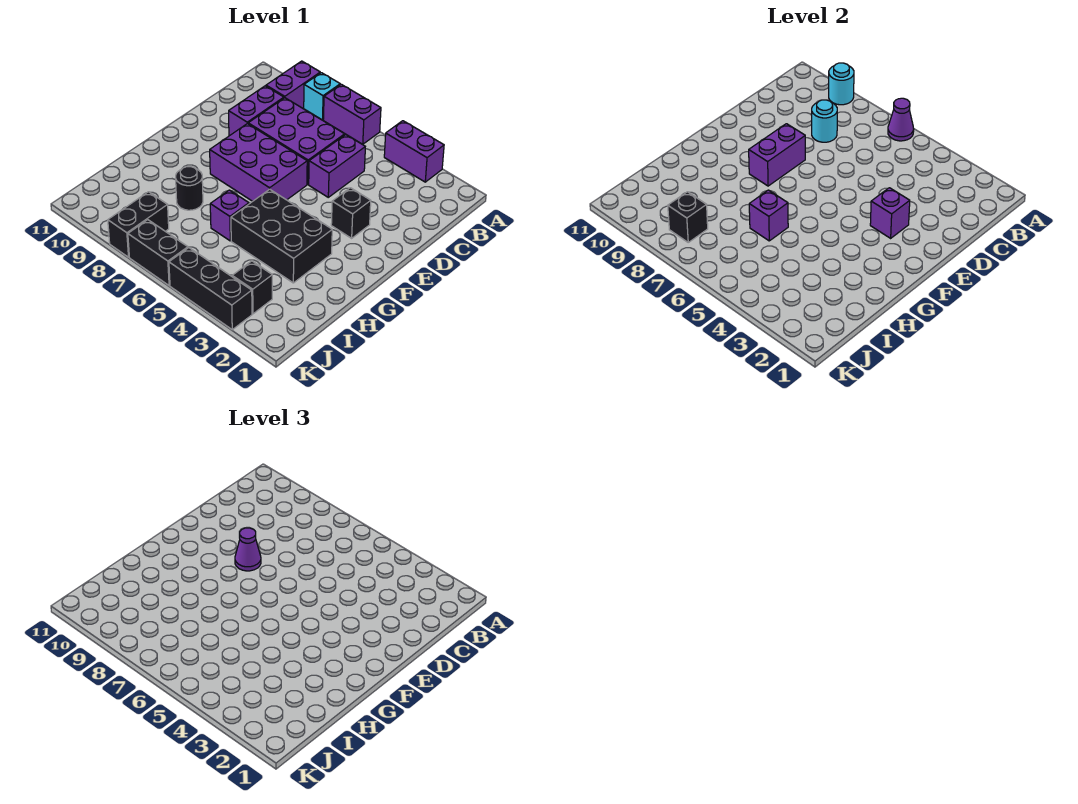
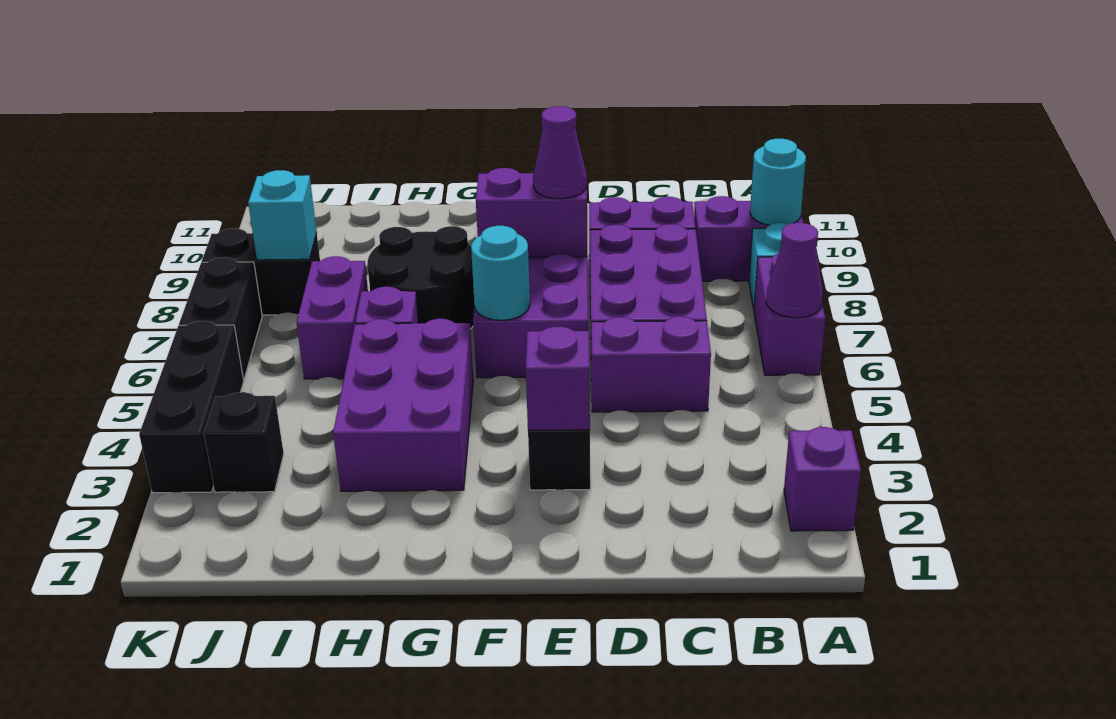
purple brick A3:A4 level 1 -> purple brick I6:I7 level 1
cyan round brick C8 level 2 -> cyan round brick F6 level 2
black brick G3:H5 level 1 -> purple brick G3:H5 level 1
purple brick H6 level 2 -> purple brick A2 level 1
black round brick H8 level 1 -> black round brick G7:H8 level 1
black brick J8 level 2 -> cyan brick J8 level 2

